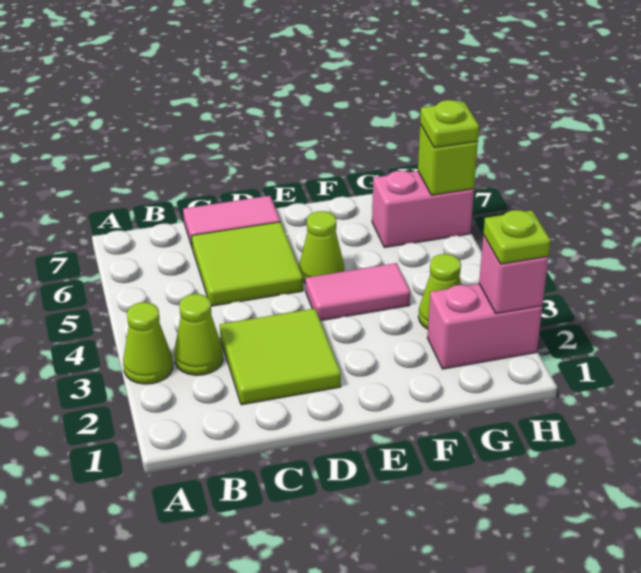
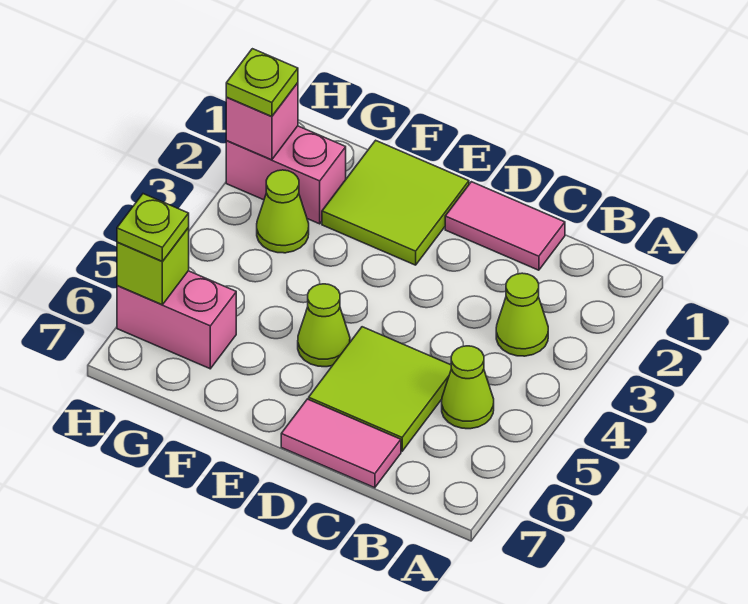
lime cone A3 level 1 -> lime cone B5 level 1
lime tile C2:D3 level 1 -> lime tile E1:F2 level 1
pink tile E4:F4 level 1 -> pink tile C1:D1 level 1

